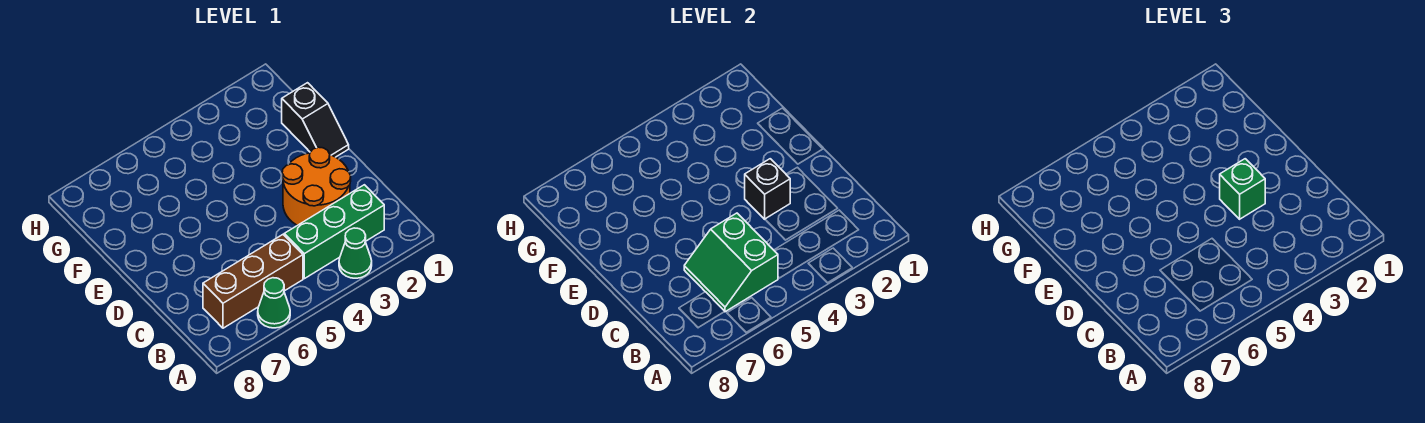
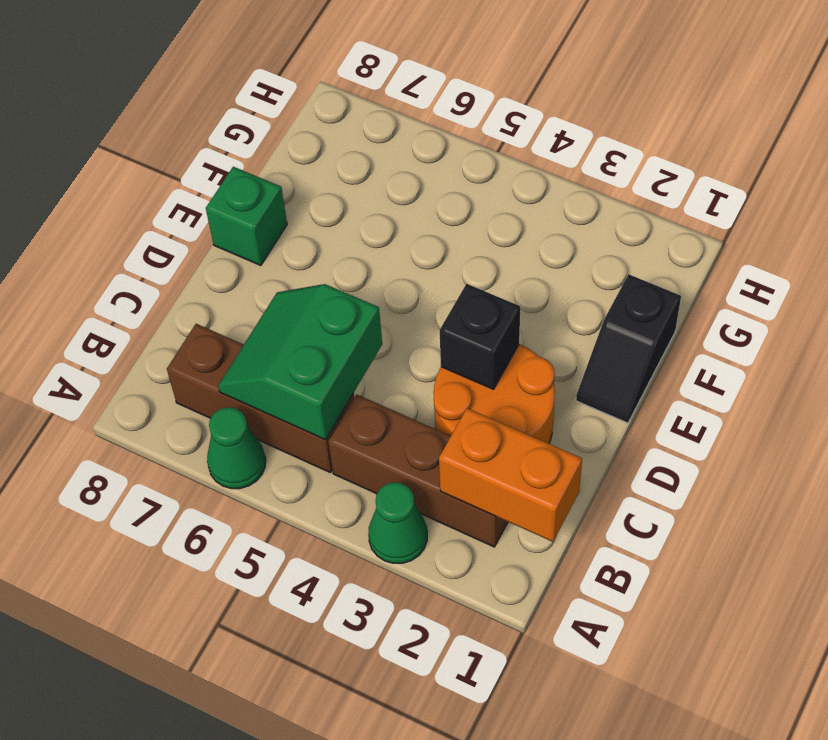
none -> orange brick B1:B2 level 2
green brick B2:B4 level 1 -> brown brick B2:B4 level 1
green brick D3 level 3 -> green brick E8 level 1

